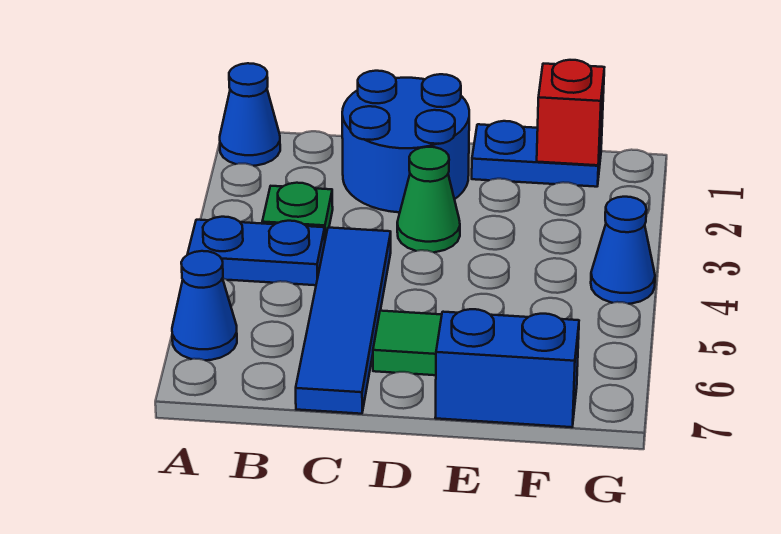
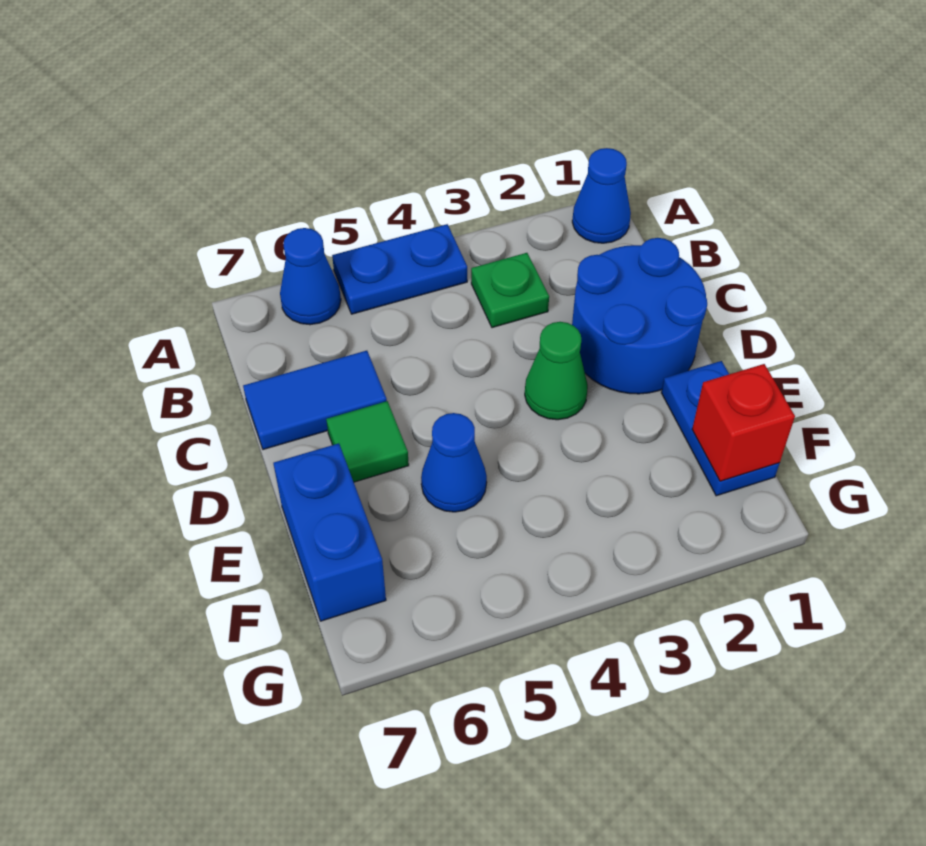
blue plate A4:B4 level 1 -> blue plate A4:A5 level 1
blue tile C4:C7 level 1 -> blue tile C6:C7 level 1
blue cone G4 level 1 -> blue cone E5 level 1

